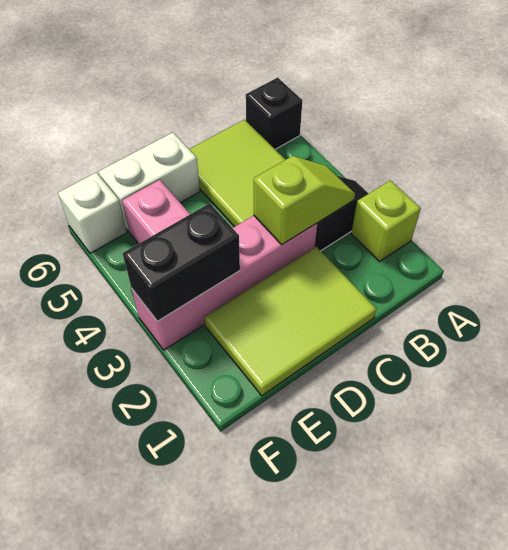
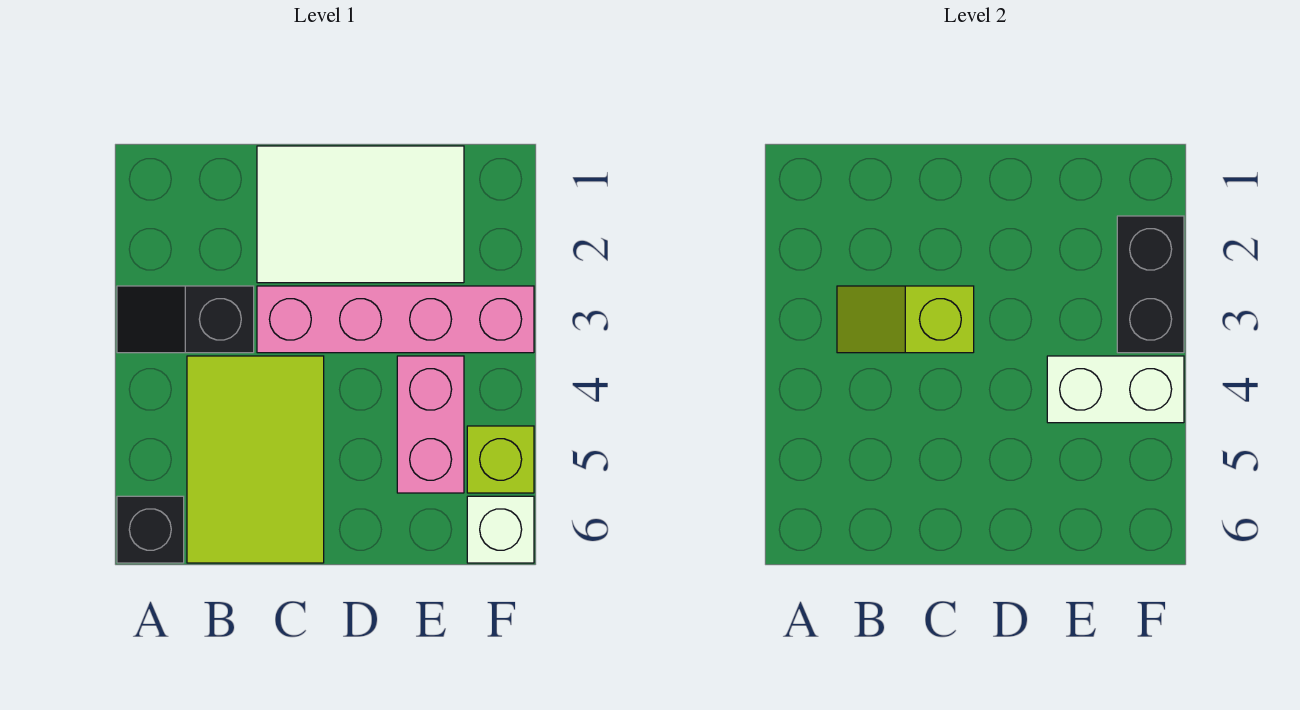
lime brick A2 level 1 -> lime brick F5 level 1
lime tile C1:E2 level 1 -> white tile C1:E2 level 1
white brick D6:E6 level 1 -> white brick E4:F4 level 2
black brick E3:F3 level 2 -> black brick F2:F3 level 2

